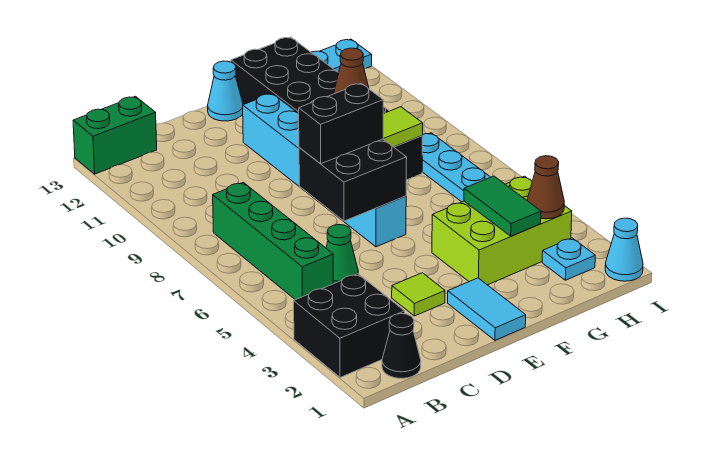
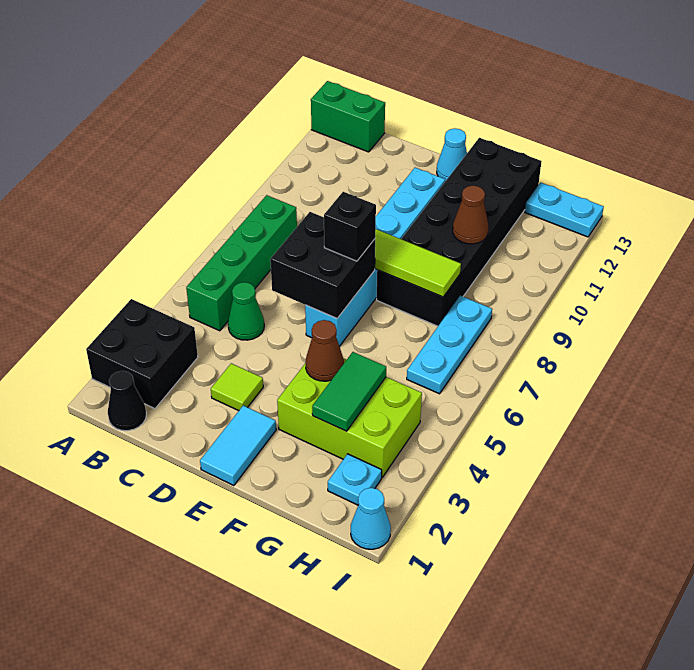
black brick D7:E7 level 3 -> black brick E7 level 3
brown cone H3 level 2 -> brown cone F4 level 2

